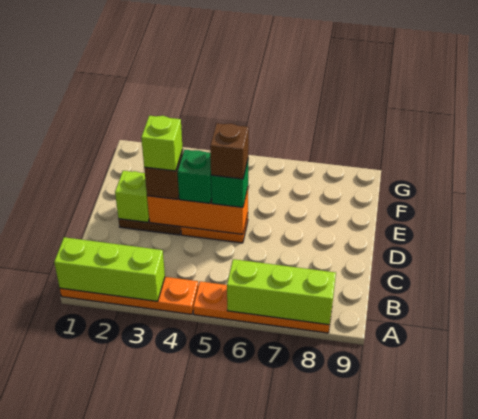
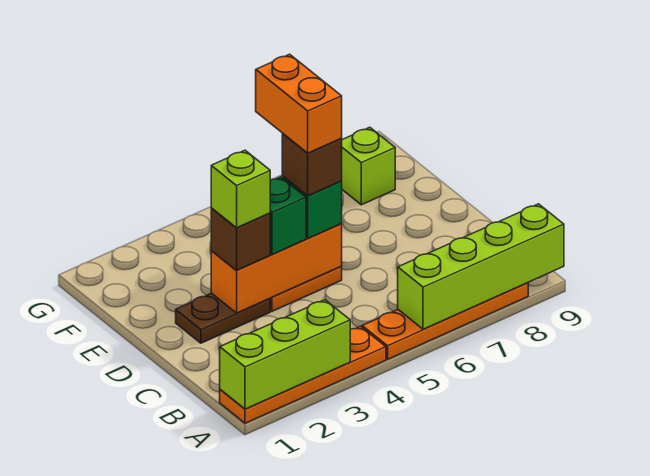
lime brick A6:A8 level 2 -> lime brick A6:A9 level 2
lime brick D2 level 2 -> lime brick F8 level 1
none -> orange brick D5:E5 level 5

